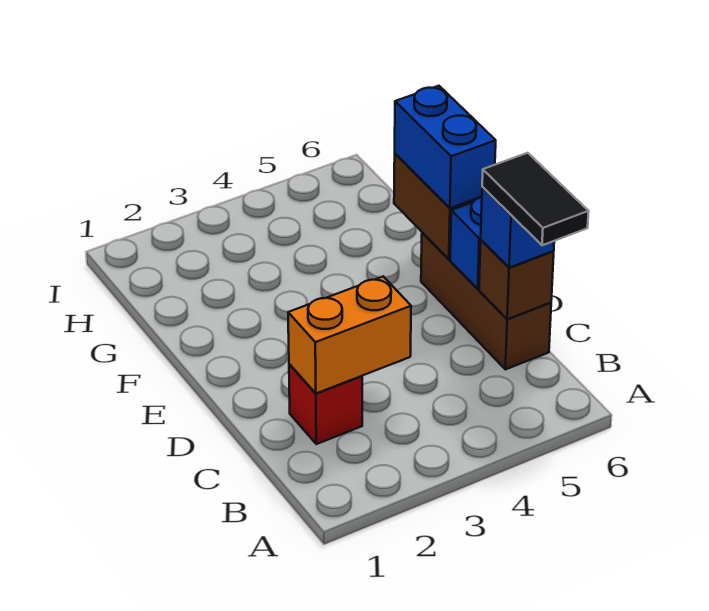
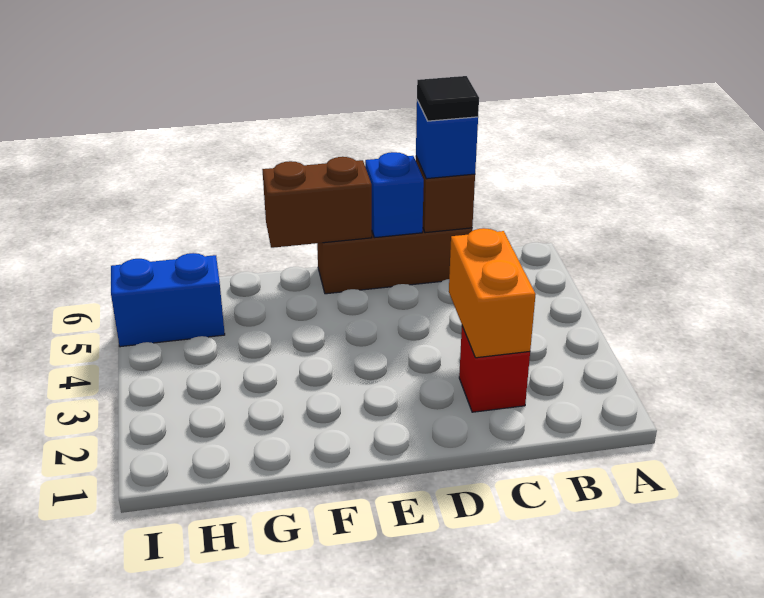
black tile B6:C6 level 4 -> black tile C6 level 4
blue brick E6:F6 level 3 -> blue brick H5:I5 level 1

